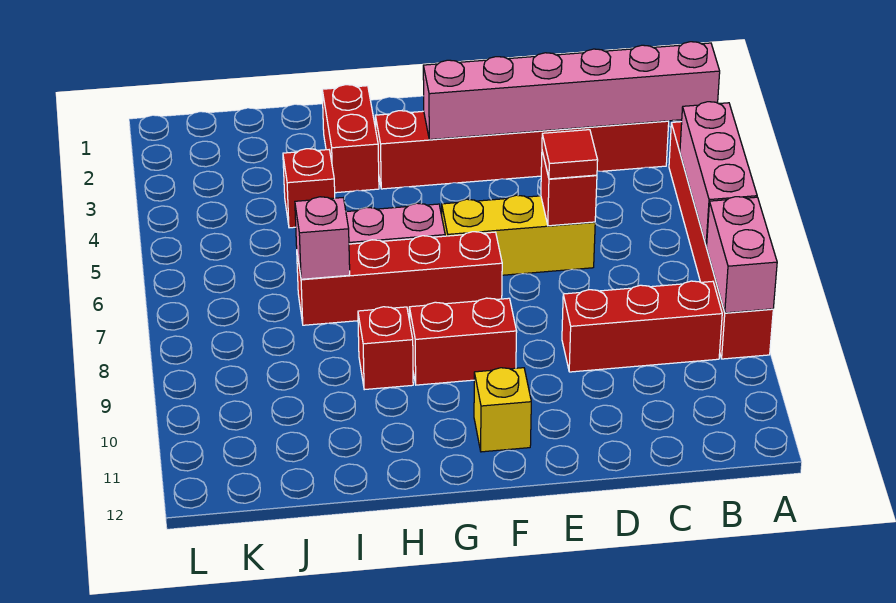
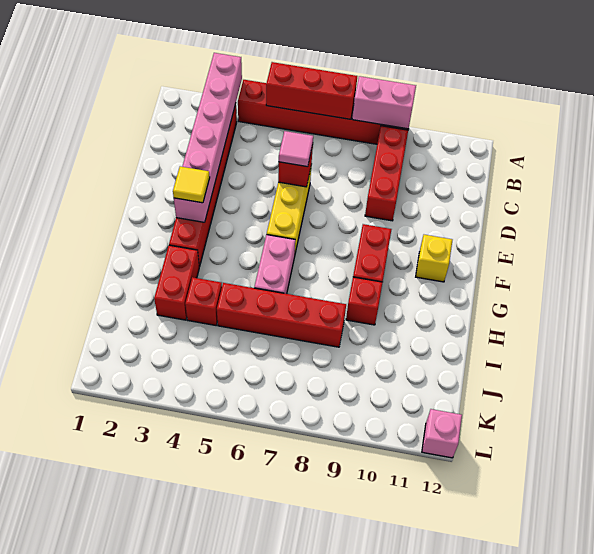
pink brick A5:A7 level 2 -> red brick A5:A7 level 2
red tile D6 level 3 -> pink tile D6 level 3
none -> yellow tile F3 level 3
red brick F7:I7 level 1 -> red brick I5:I8 level 1
red brick H2:H3 level 1 -> red brick H3:I3 level 1
pink brick I7 level 2 -> pink brick L12 level 1

